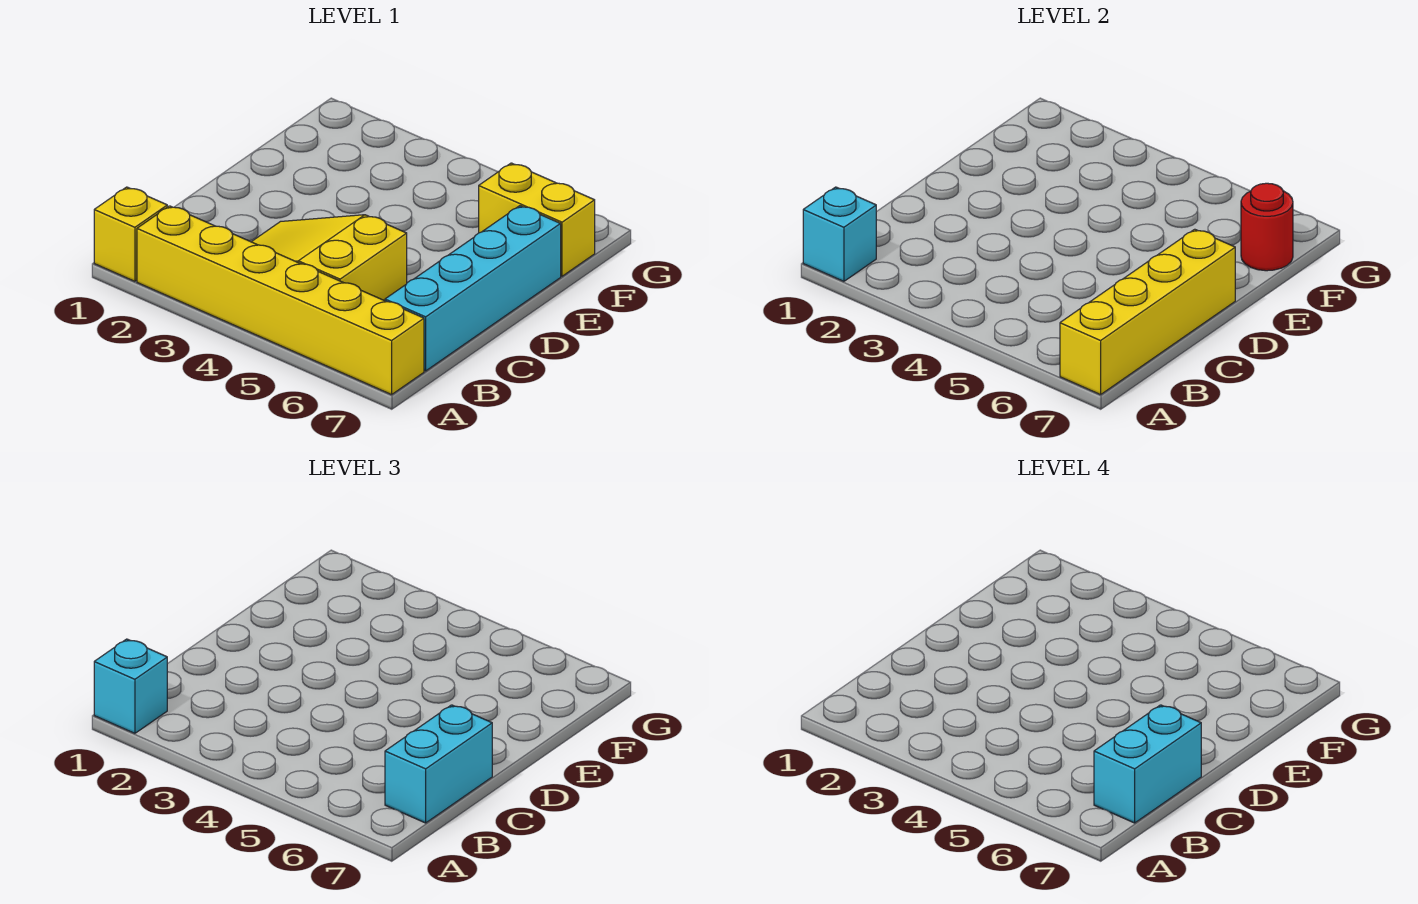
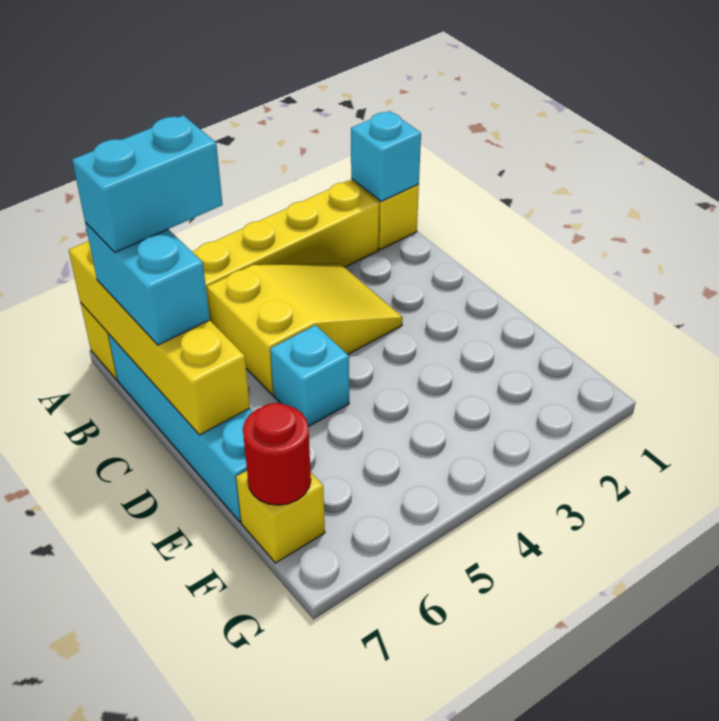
cyan brick A1 level 3 -> cyan brick D5 level 1
cyan brick B7:C7 level 4 -> cyan brick B6:B7 level 4
yellow brick F6:F7 level 1 -> yellow brick F7 level 1

